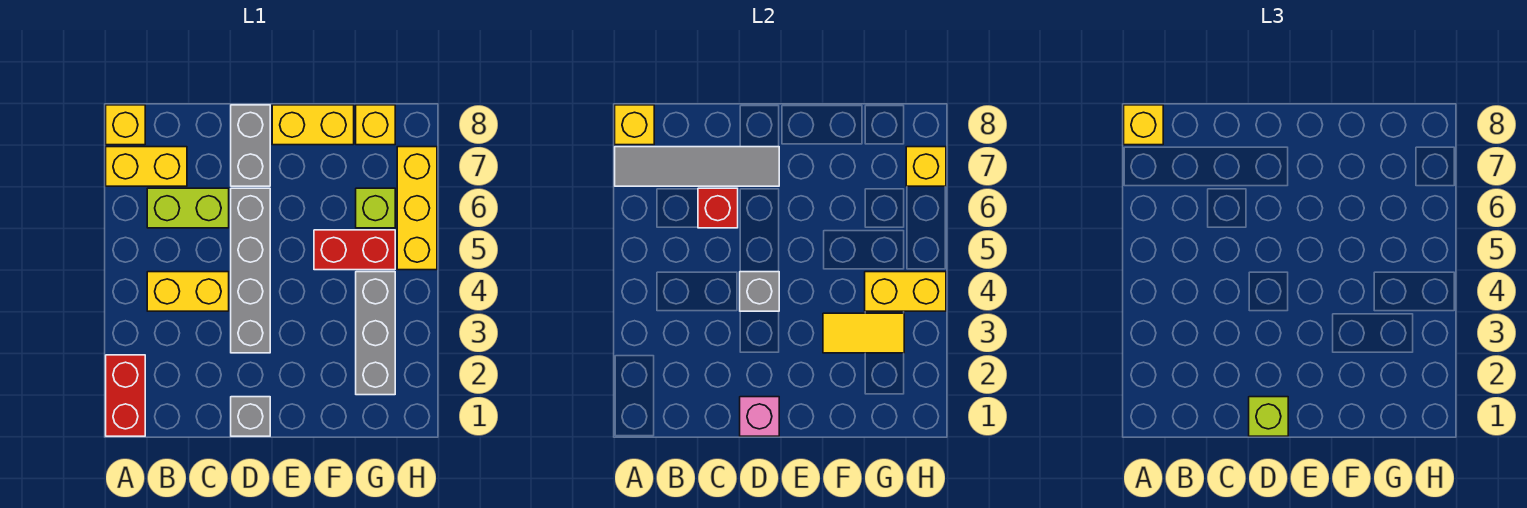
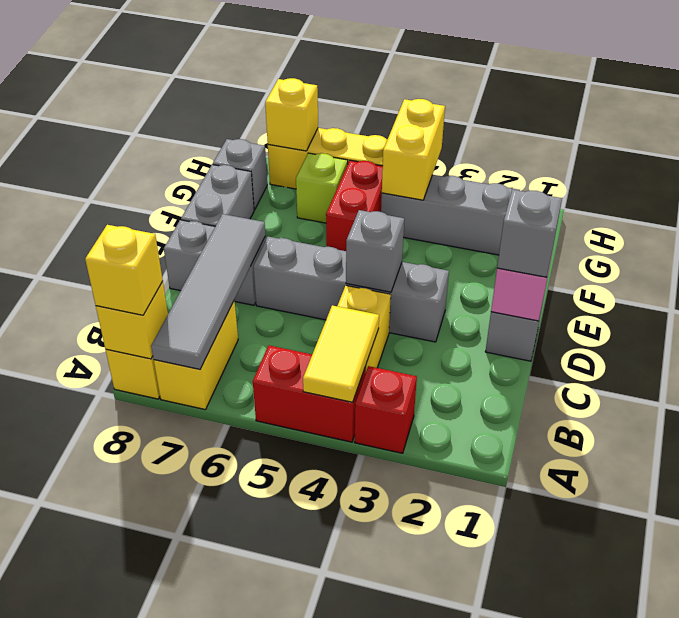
red brick A1:A2 level 1 -> red brick A4:A5 level 1
lime brick B6:C6 level 1 -> none
red brick C6 level 2 -> red brick A3 level 1
lime brick D1 level 3 -> grey brick D1 level 3
yellow brick E8:F8 level 1 -> grey brick E8:F8 level 1
yellow tile F3:G3 level 2 -> yellow tile A4:B4 level 2
yellow brick G8 level 1 -> grey brick G8 level 1

